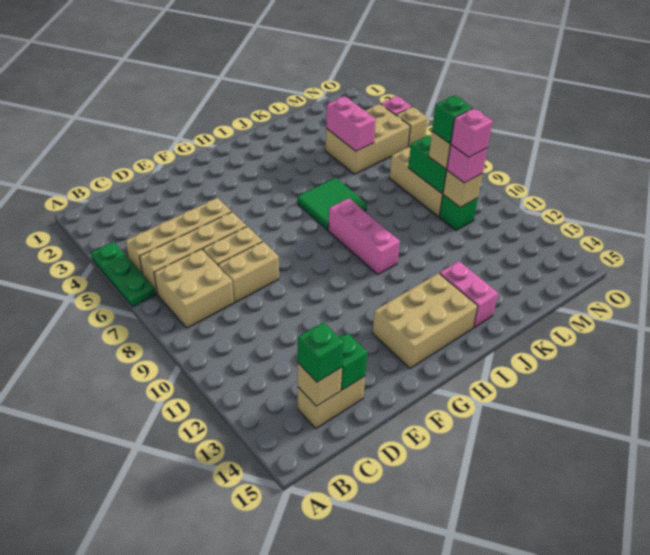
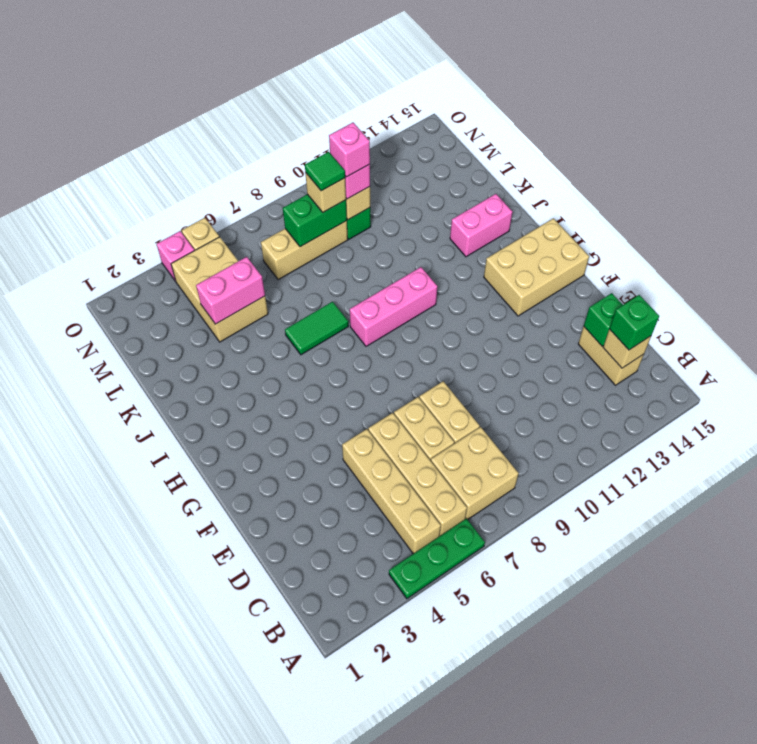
tan brick G13:I14 level 1 -> tan brick G13:H15 level 1
green tile I6:J7 level 1 -> green tile J6:J7 level 1
green brick M9 level 4 -> green tile M9 level 4

